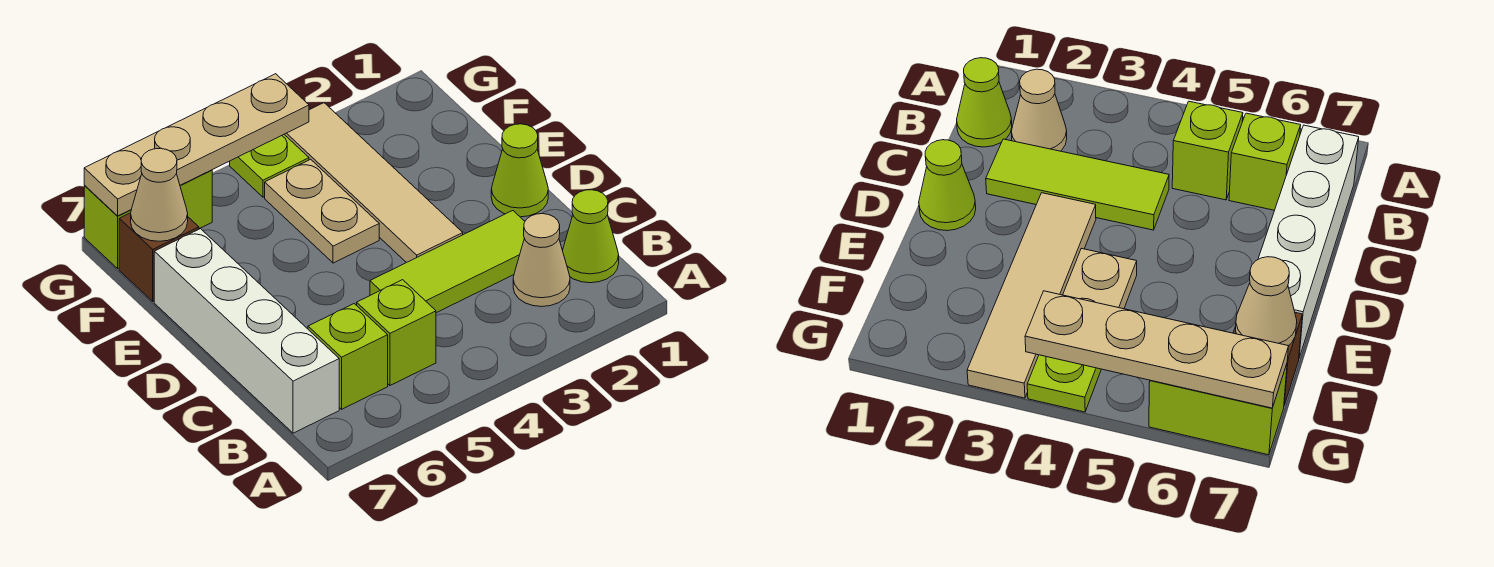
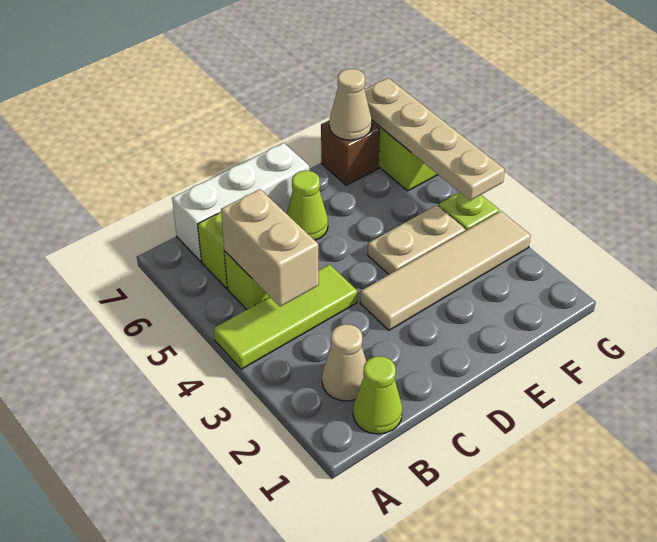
none -> tan brick B4:B5 level 2
white brick B7:E7 level 1 -> white brick B7:D7 level 1
lime tile C2:C4 level 1 -> lime tile A4:C4 level 1
lime cone D1 level 1 -> lime cone D6 level 1

